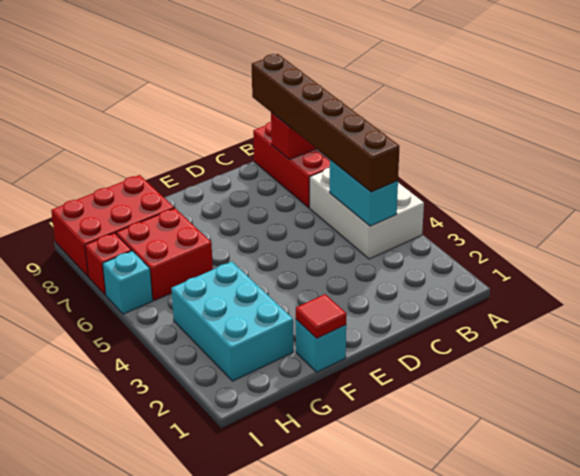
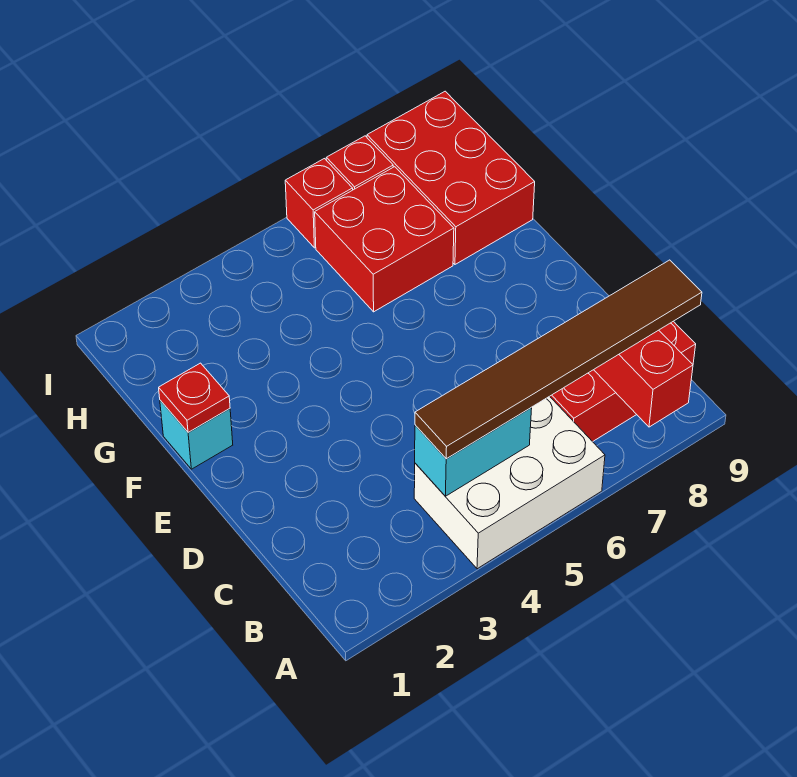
brown brick B4:B9 level 3 -> brown tile B4:B9 level 3
red tile F1 level 2 -> red plate F1 level 2
cyan brick G2:H4 level 1 -> none
cyan brick I6 level 1 -> red brick I6 level 1

